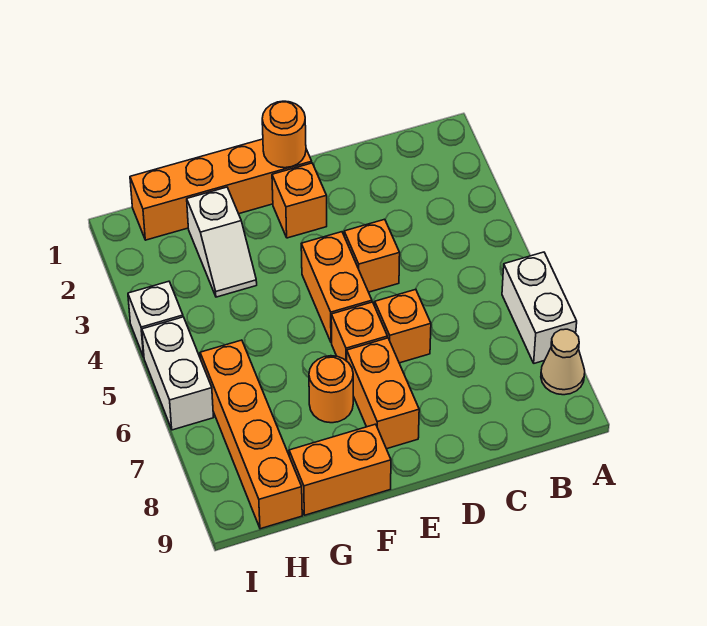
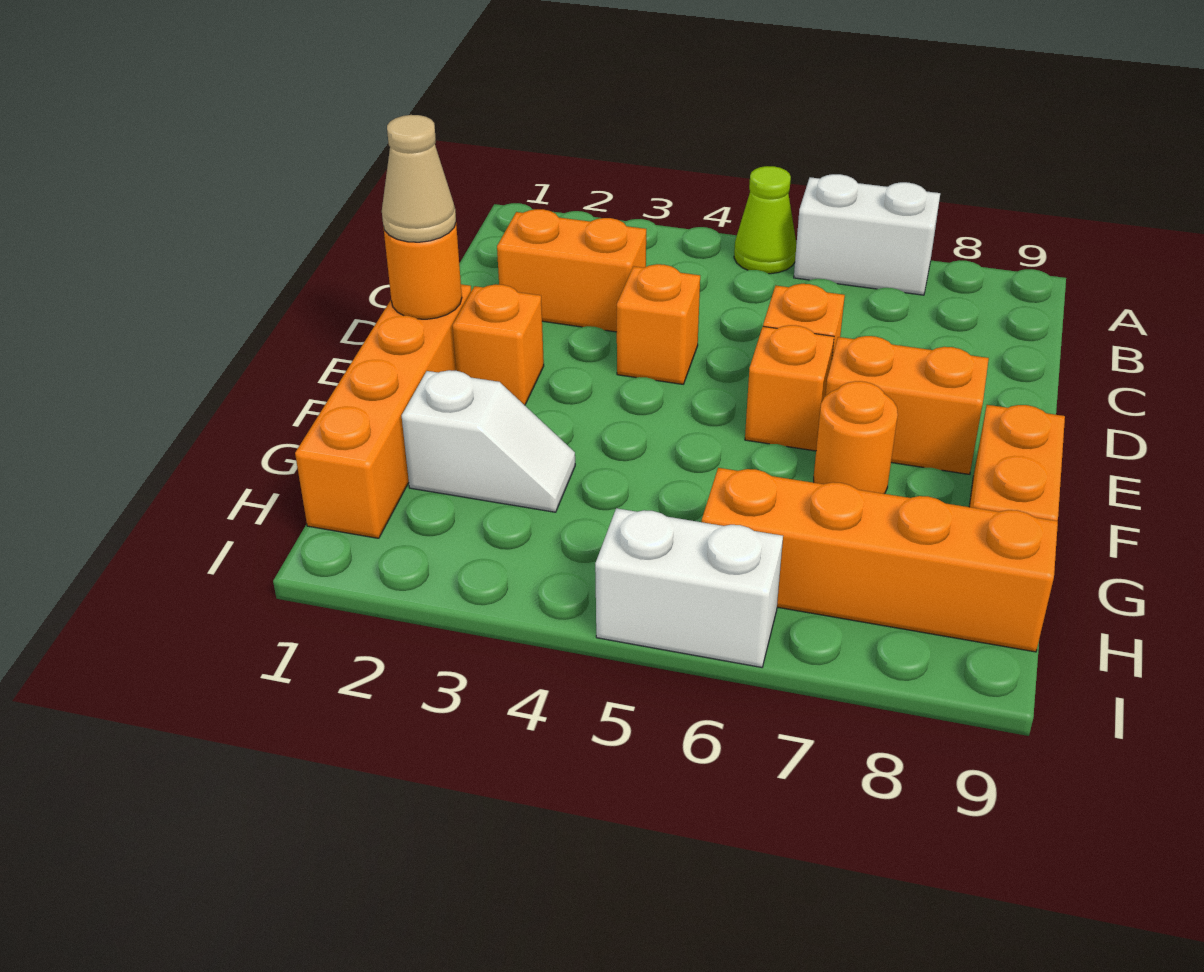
none -> lime cone A5 level 1
tan cone A8 level 1 -> tan cone E1 level 3
orange brick E4:E5 level 1 -> orange brick C2:C3 level 1
white brick I4 level 1 -> none

